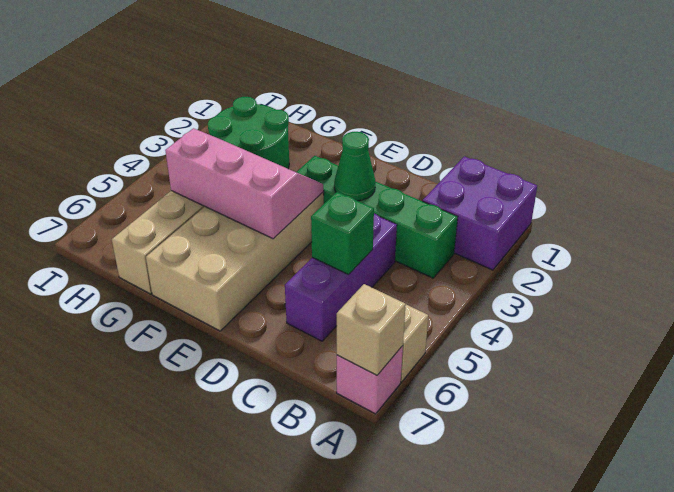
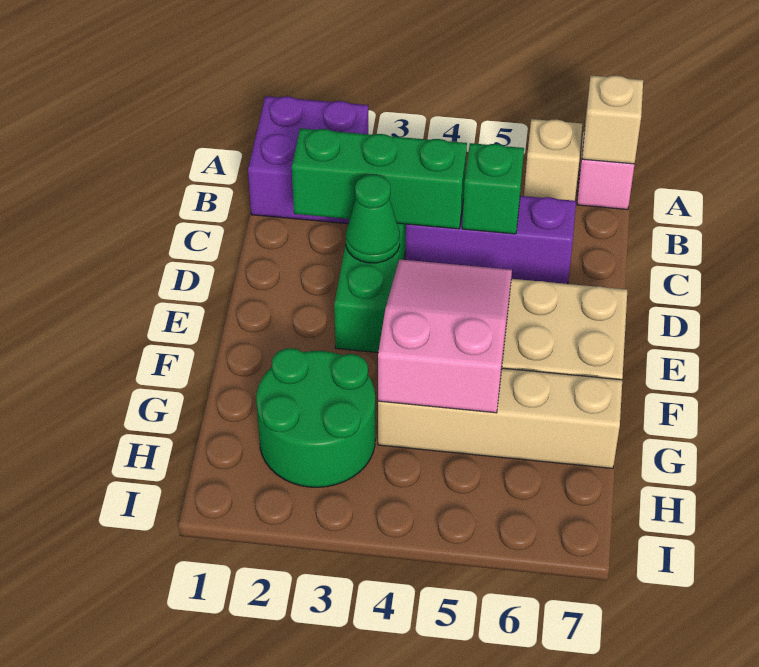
none -> green brick C2:C4 level 2
pink slope E4:G5 level 2 top 5 -> pink slope E4:G5 level 2 top G

